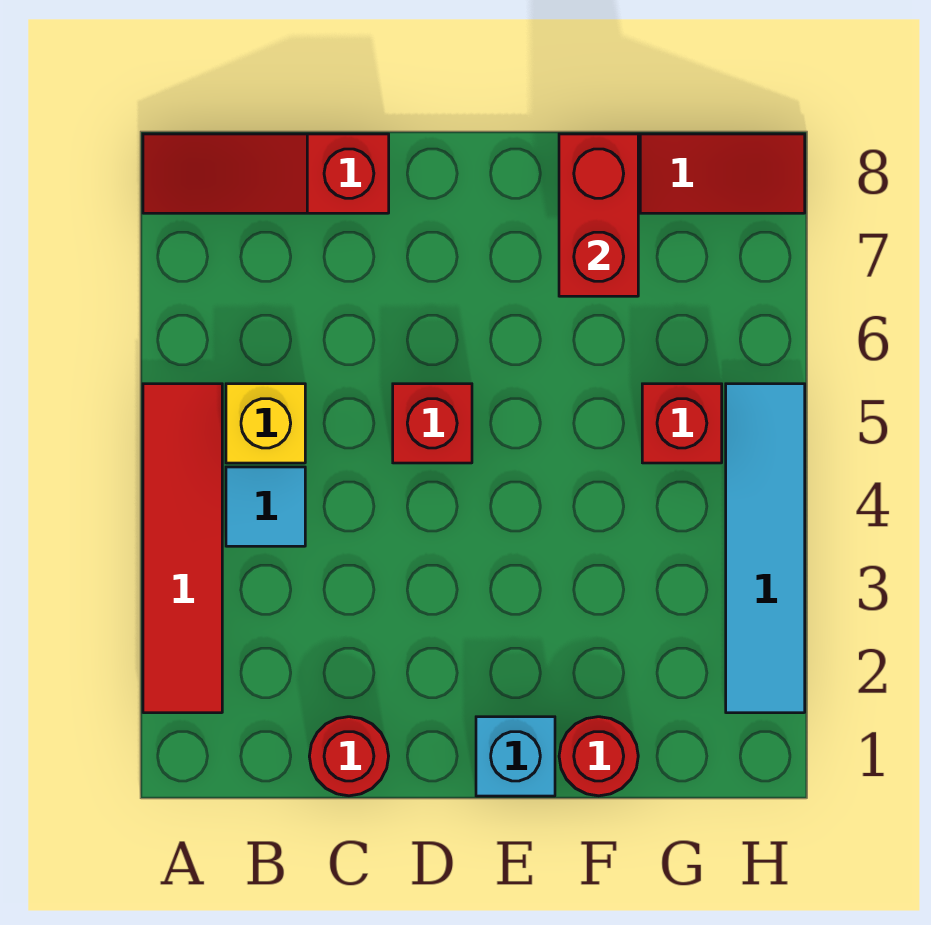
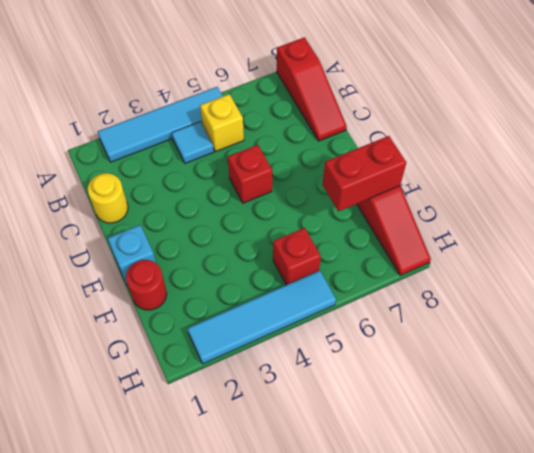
red tile A2:A5 level 1 -> cyan tile A2:A5 level 1
red slope A8:C8 level 1 top C -> red slope A8:C8 level 1 top A
red round brick C1 level 1 -> yellow round brick C1 level 1

